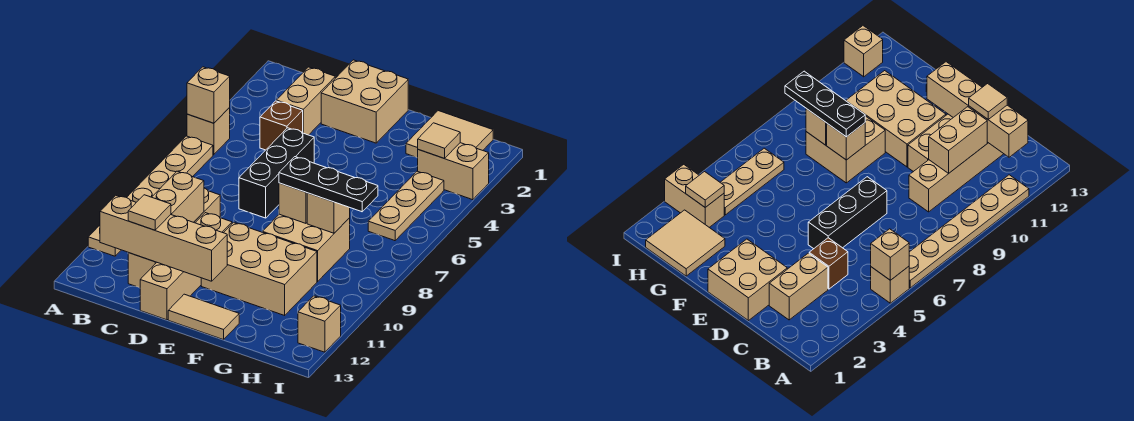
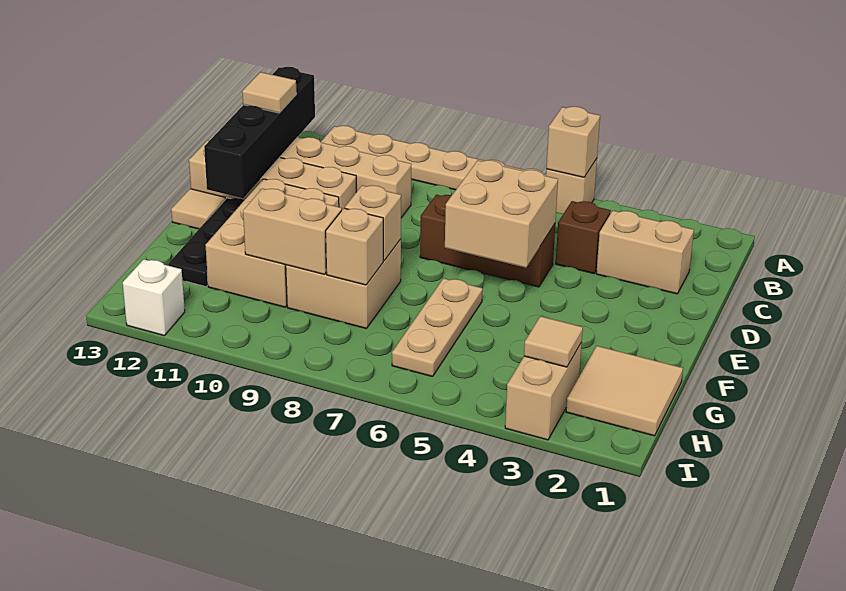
tan brick B12:E12 level 2 -> black brick B12:E12 level 2
tan brick C10:C11 level 2 -> tan brick G9:G10 level 2
tan brick D1:E2 level 1 -> tan brick D5:E6 level 2
black brick D5:D7 level 1 -> brown brick D5:D7 level 1
tan tile E13:F13 level 1 -> tan tile E13 level 1
black plate F8:H8 level 3 -> black plate E12:G12 level 1
tan plate H4:H6 level 1 -> tan plate F6:H6 level 1
tan brick I12 level 1 -> white brick I12 level 1

